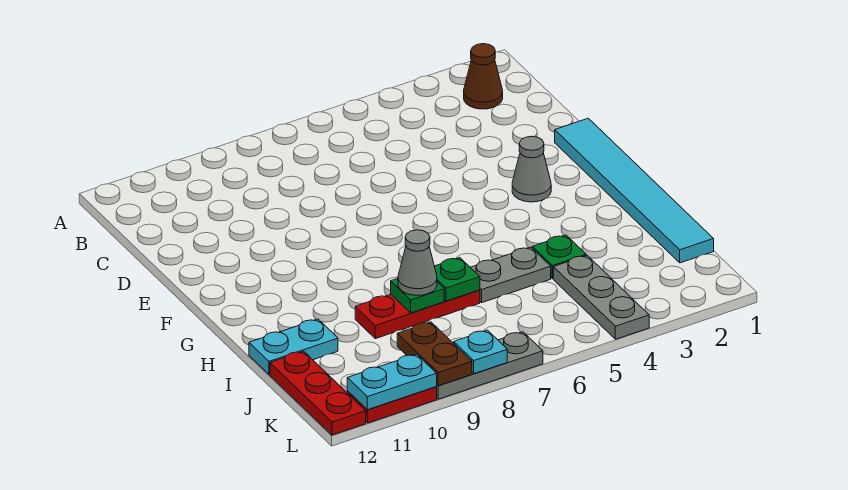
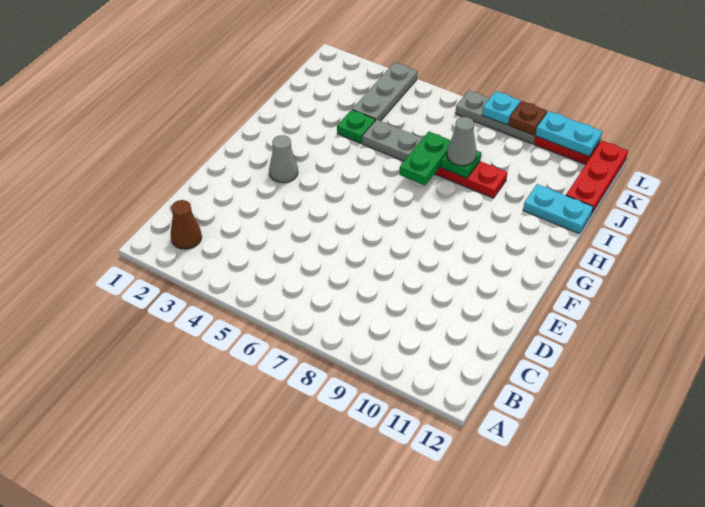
cyan tile E1:J1 level 1 -> none
green plate I7 level 2 -> green plate H7:I7 level 2
brown plate K9:L9 level 2 -> brown plate L9 level 2

